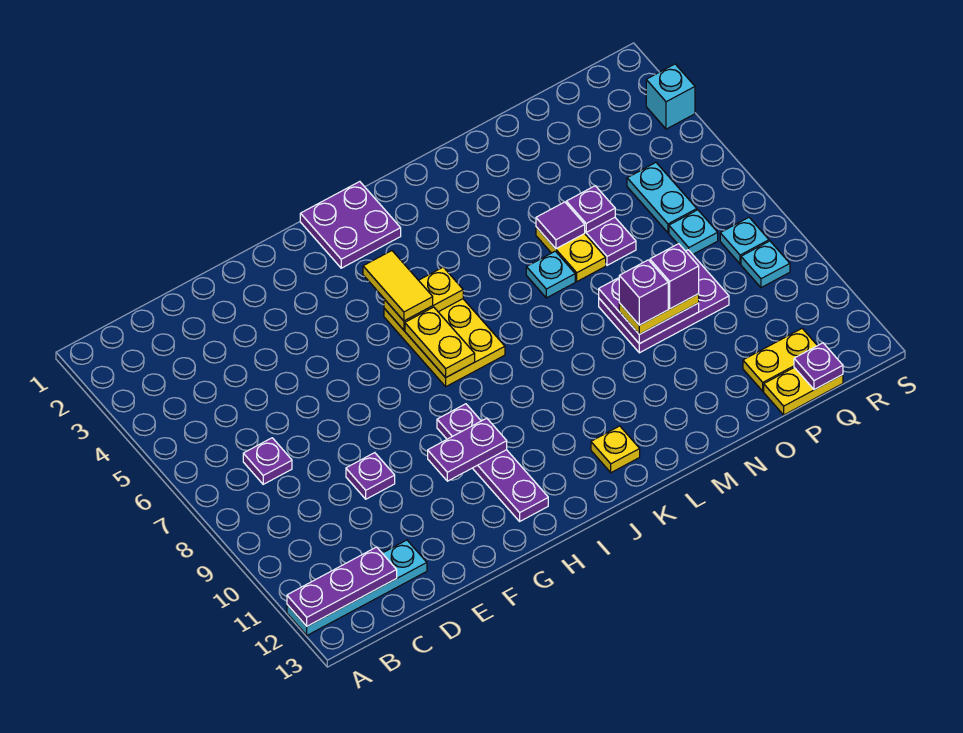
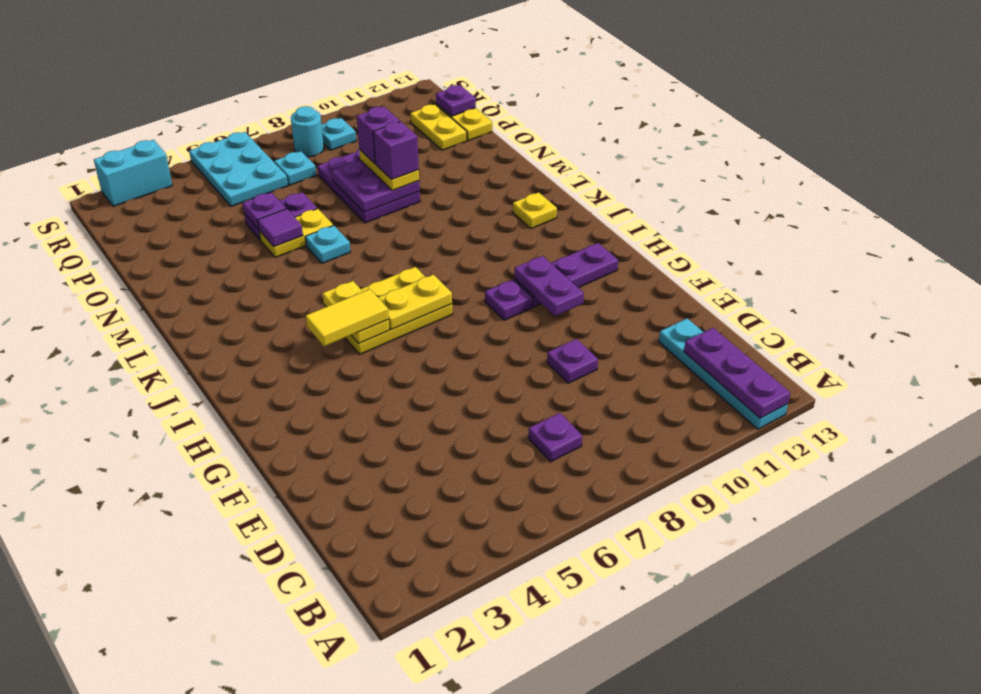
purple plate I1:J2 level 1 -> none
cyan plate Q5:Q6 level 1 -> cyan plate Q5:S6 level 1
cyan plate R8 level 1 -> cyan round brick R8 level 1
cyan brick S3 level 1 -> cyan brick S2:S3 level 1

